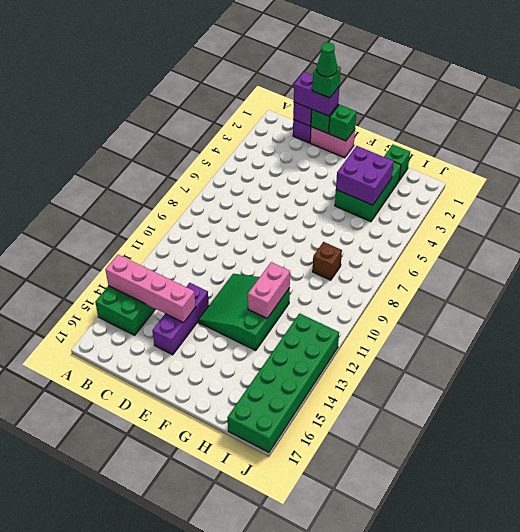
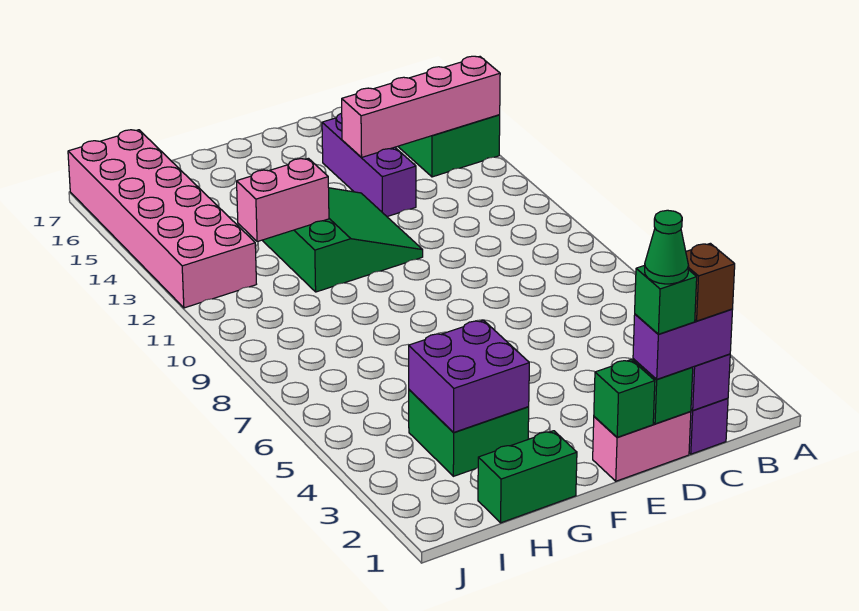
green brick G2:H4 level 1 -> green brick G3:H4 level 1
pink brick G11:G12 level 2 -> pink brick G12:H12 level 2
green brick H1 level 1 -> green brick G1:H1 level 1
brown brick H8 level 1 -> brown brick C1 level 4
green brick I12:J17 level 1 -> pink brick I12:J17 level 1

